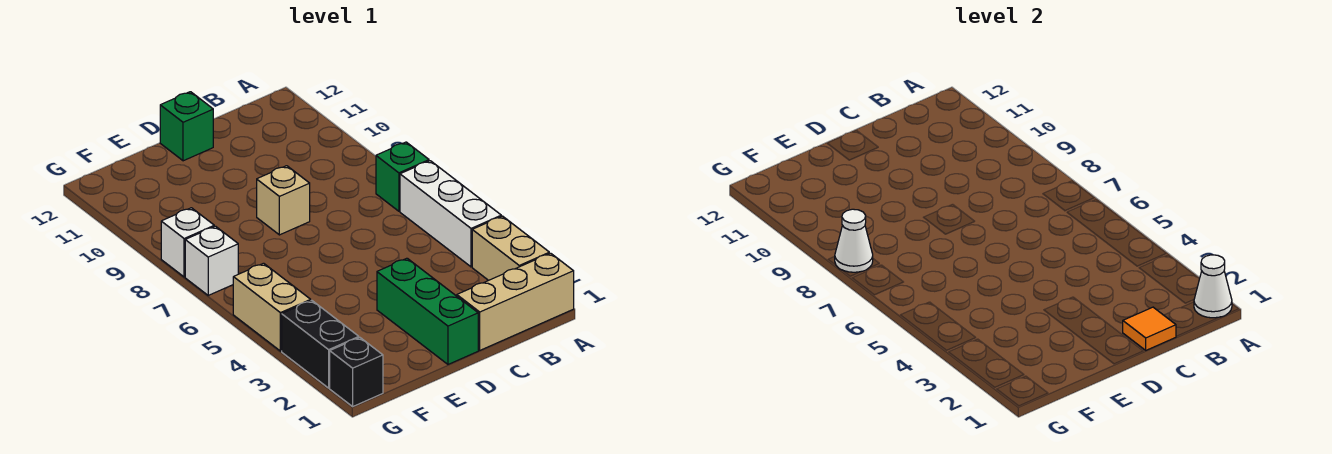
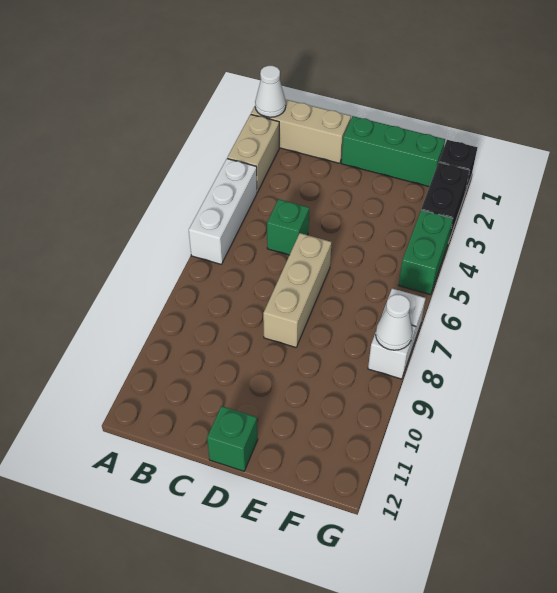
green brick A7 level 1 -> green brick C5 level 1
orange tile C1 level 2 -> none
green brick D1:D3 level 1 -> green brick D1:F1 level 1
tan brick D8 level 1 -> tan brick D6:D8 level 1
tan brick G4:G5 level 1 -> green brick G4:G5 level 1

